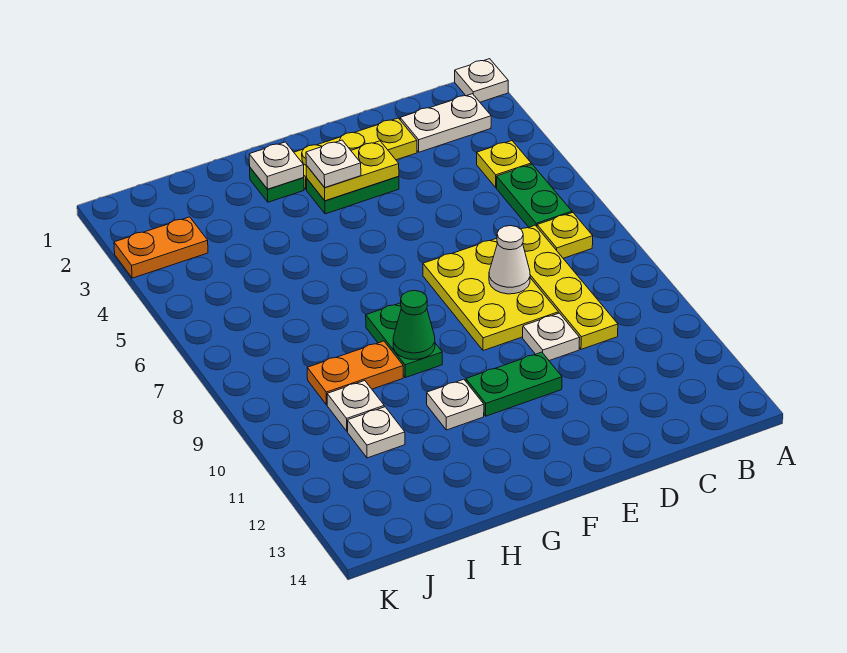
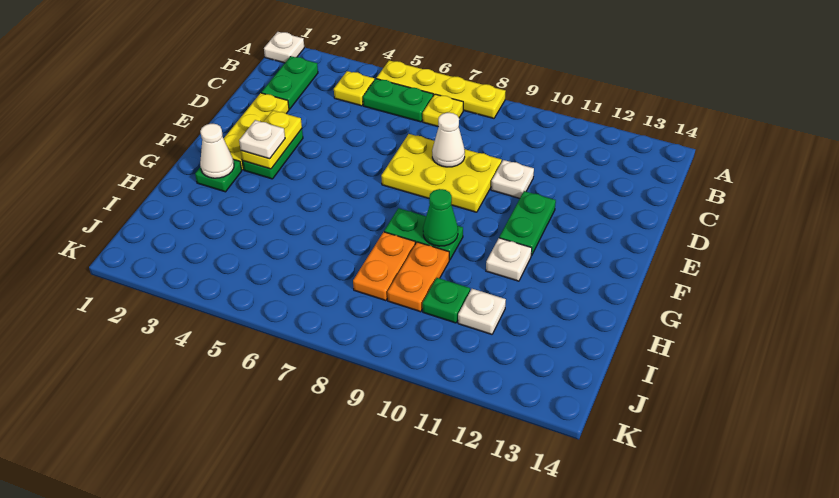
white plate B2:C2 level 1 -> green plate B2:C2 level 1
yellow plate C7:C10 level 1 -> yellow plate A5:A8 level 1
white plate G2 level 2 -> white cone G2 level 2
white plate I10 level 1 -> green plate I10 level 1
orange plate J3:K3 level 1 -> orange plate H8:I8 level 1

